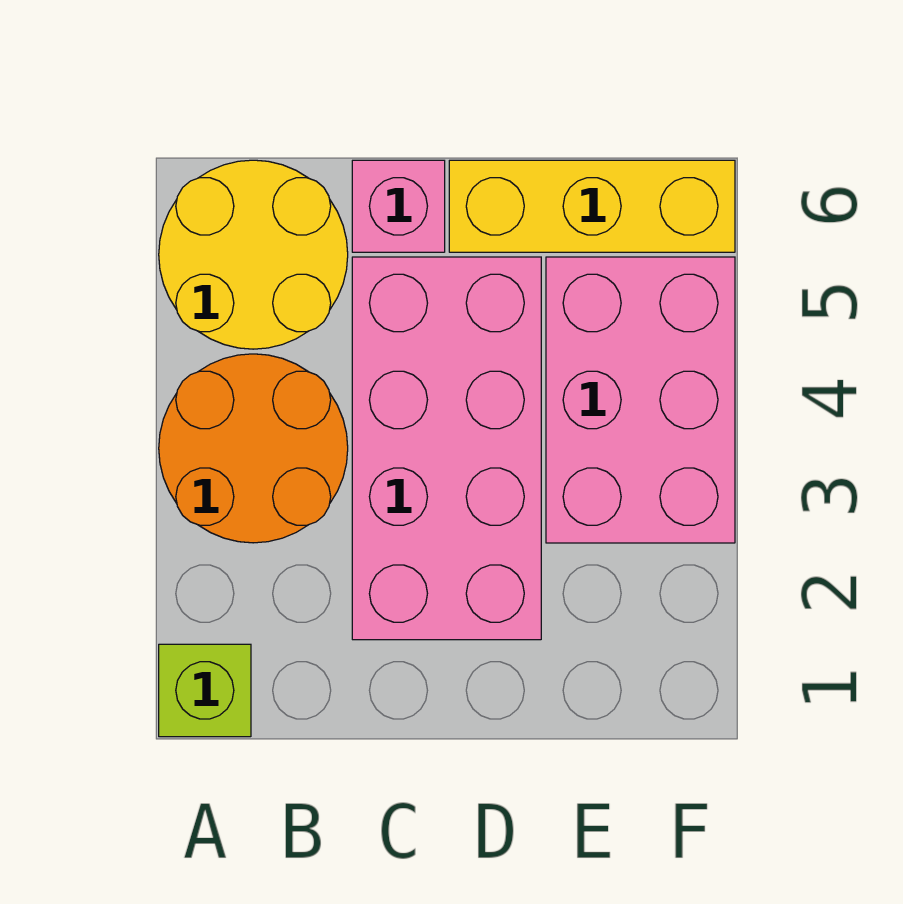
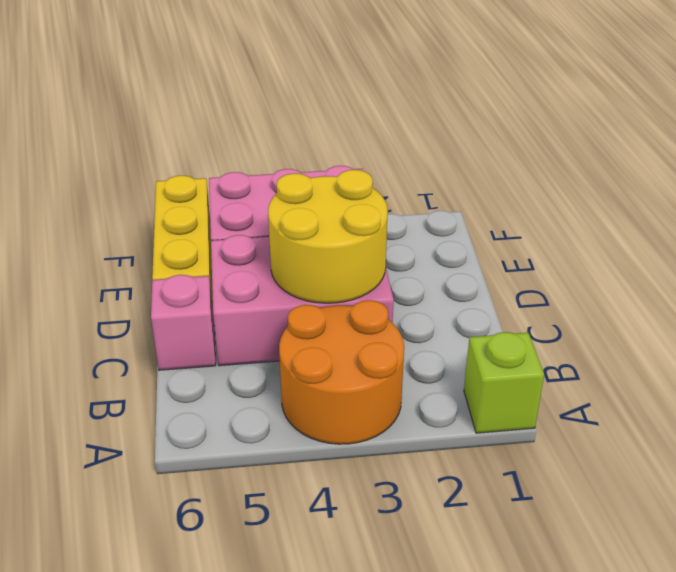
yellow round brick A5:B6 level 1 -> yellow round brick C3:D4 level 2
pink brick C2:D5 level 1 -> pink brick C3:D5 level 1

